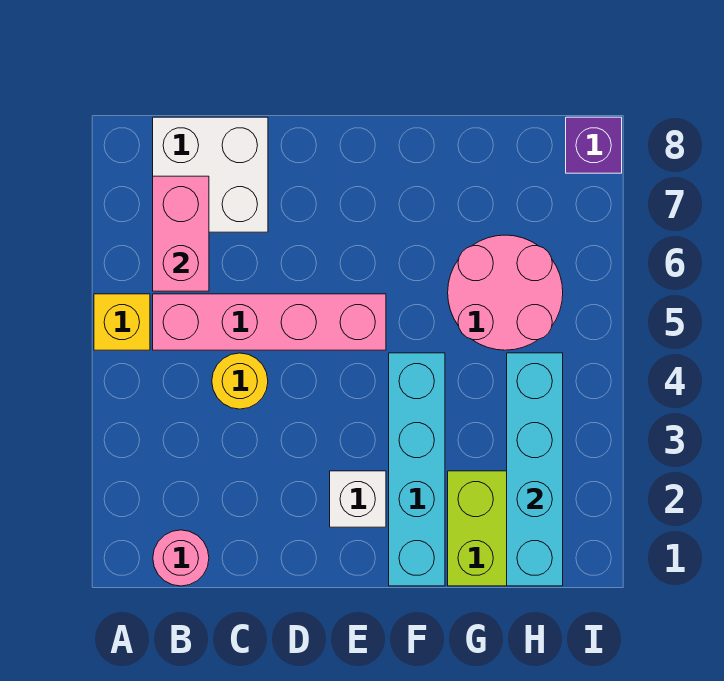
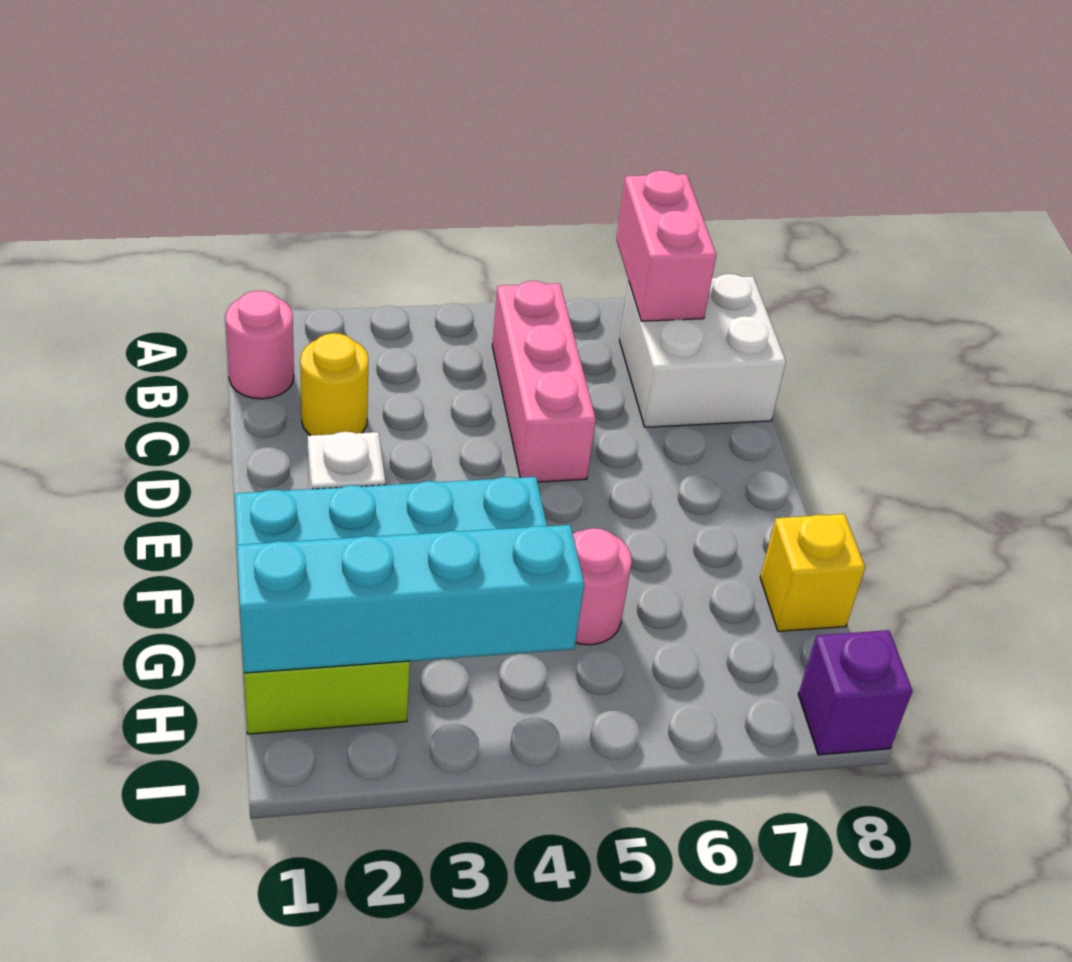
yellow brick A5 level 1 -> yellow brick G8 level 1
pink brick B5:E5 level 1 -> pink brick B5:D5 level 1
pink brick B6:B7 level 2 -> pink brick A7:B7 level 2
yellow round brick C4 level 1 -> yellow round brick C2 level 1
pink round brick G5:H6 level 1 -> pink round brick G5 level 1

